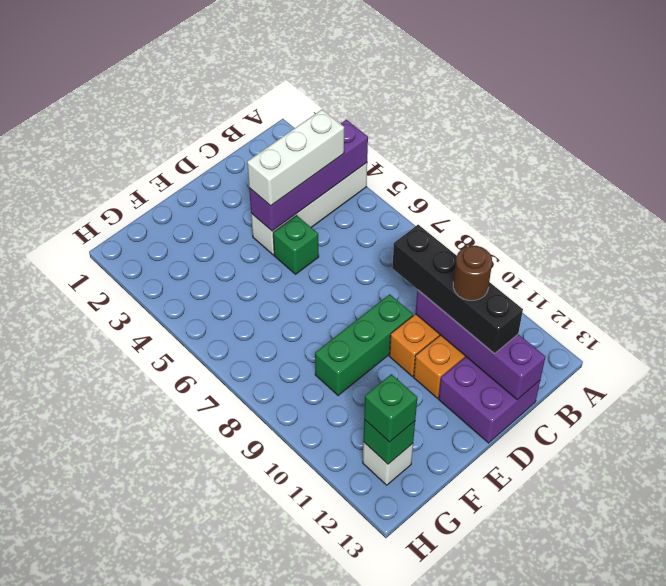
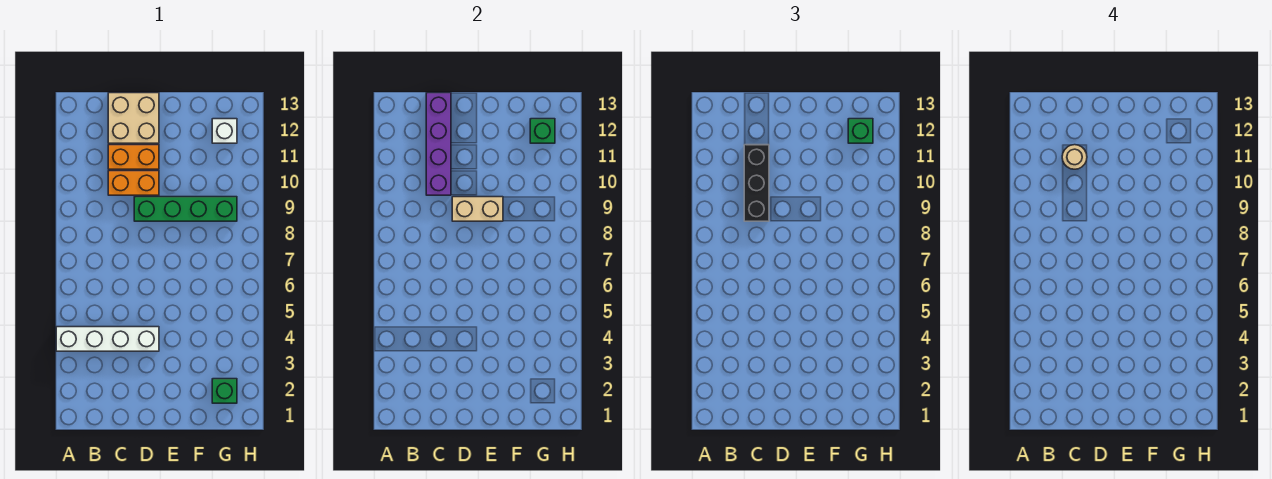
purple brick A4:D4 level 2 -> none
white brick B4:D4 level 3 -> none
black brick C9:C12 level 3 -> black brick C9:C11 level 3
brown round brick C11 level 4 -> tan round brick C11 level 4
purple brick C12:D13 level 1 -> tan brick C12:D13 level 1
green brick D5 level 1 -> green brick G2 level 1
green brick D9:F9 level 1 -> green brick D9:G9 level 1
none -> tan brick D9:E9 level 2

